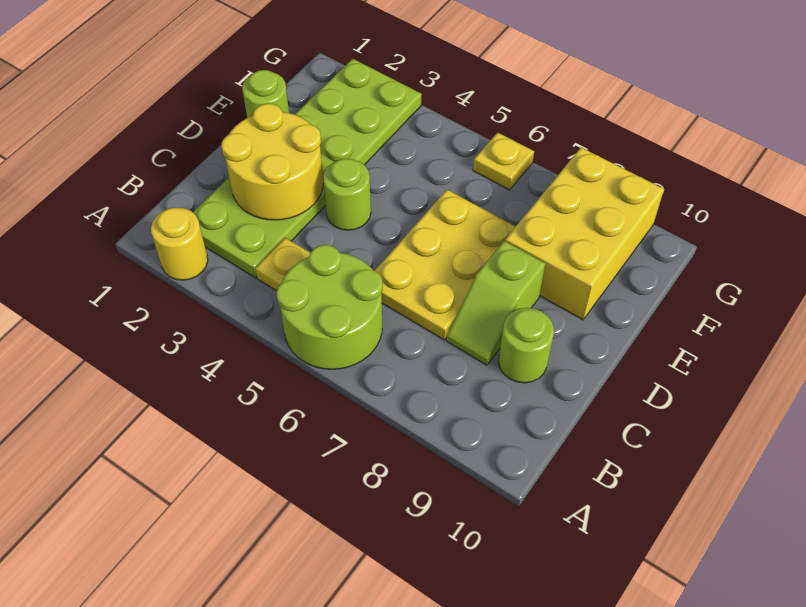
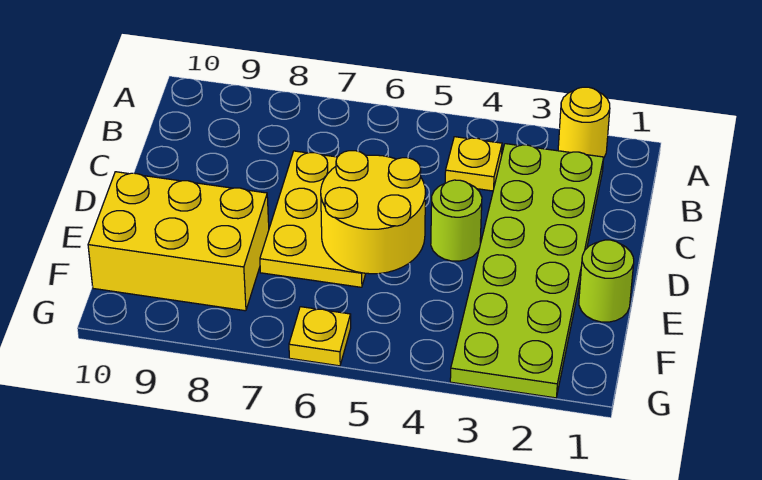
lime round brick A5:B6 level 1 -> none
yellow round brick C2:D3 level 2 -> yellow round brick D5:E6 level 2
lime slope C8:D8 level 1 top D -> none
lime round brick C9 level 1 -> none
yellow brick E8:G9 level 1 -> yellow brick E8:F10 level 1

